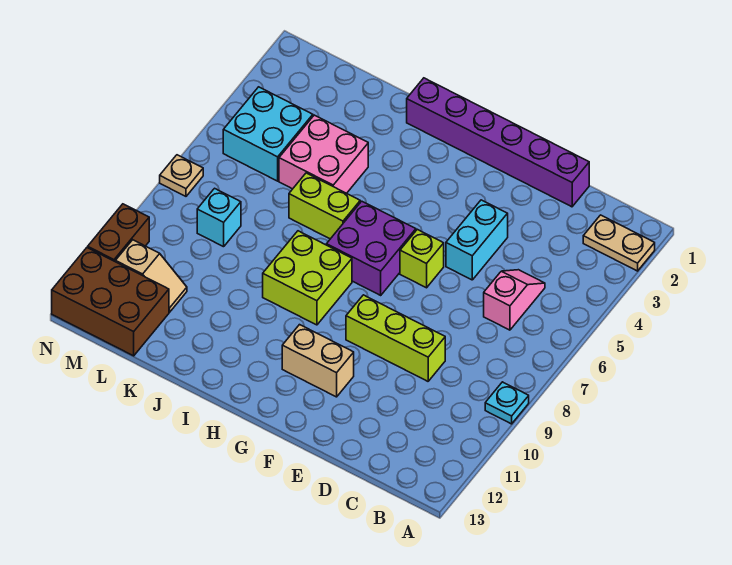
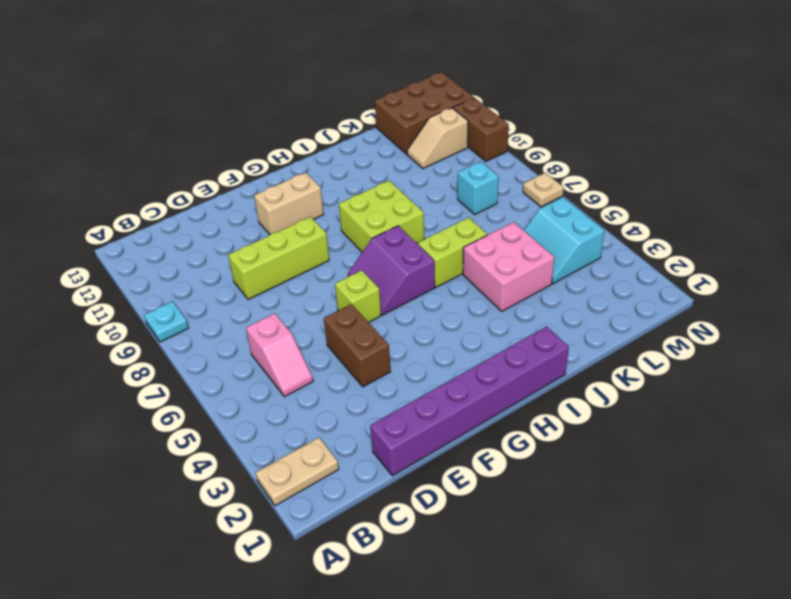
cyan brick E4:E5 level 1 -> brown brick E4:E5 level 1
purple brick G6:H7 level 1 -> purple slope G6:H7 level 1 top H
cyan brick L4:M5 level 1 -> cyan slope L4:M5 level 1 top M

